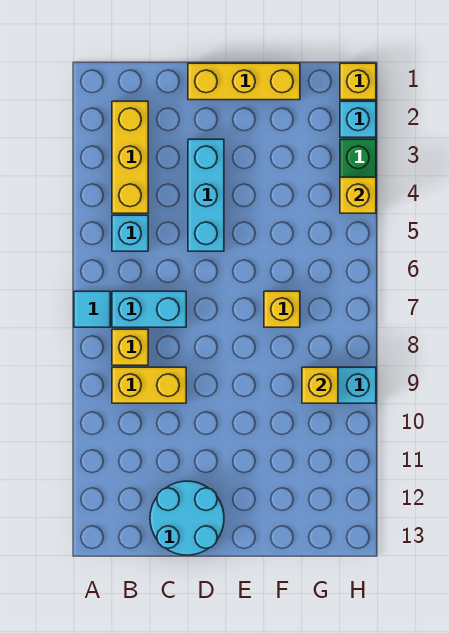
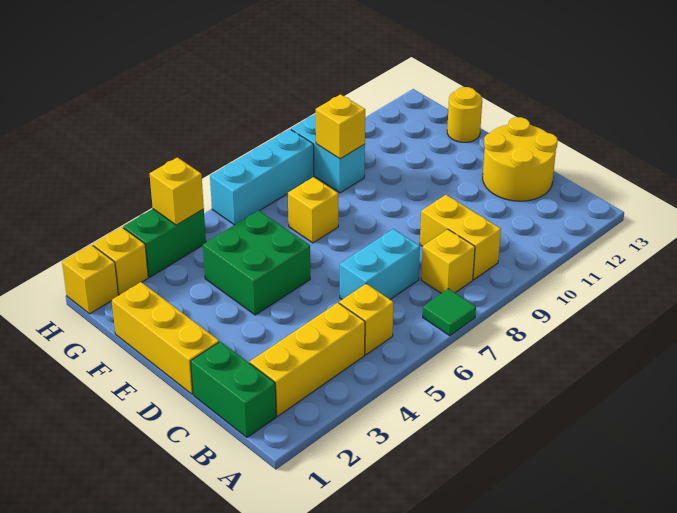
cyan tile A7 level 1 -> green tile A7 level 1
none -> green brick B1:C1 level 1
cyan brick B5 level 1 -> yellow brick B5 level 1
cyan brick B7:C7 level 1 -> cyan brick C6:C7 level 1
cyan round brick C12:D13 level 1 -> yellow round brick C12:D13 level 1
cyan brick D3:D5 level 1 -> cyan brick H6:H8 level 1
none -> green brick E4:F5 level 1
none -> yellow round brick F13 level 1
cyan brick H2 level 1 -> yellow brick H2 level 1

